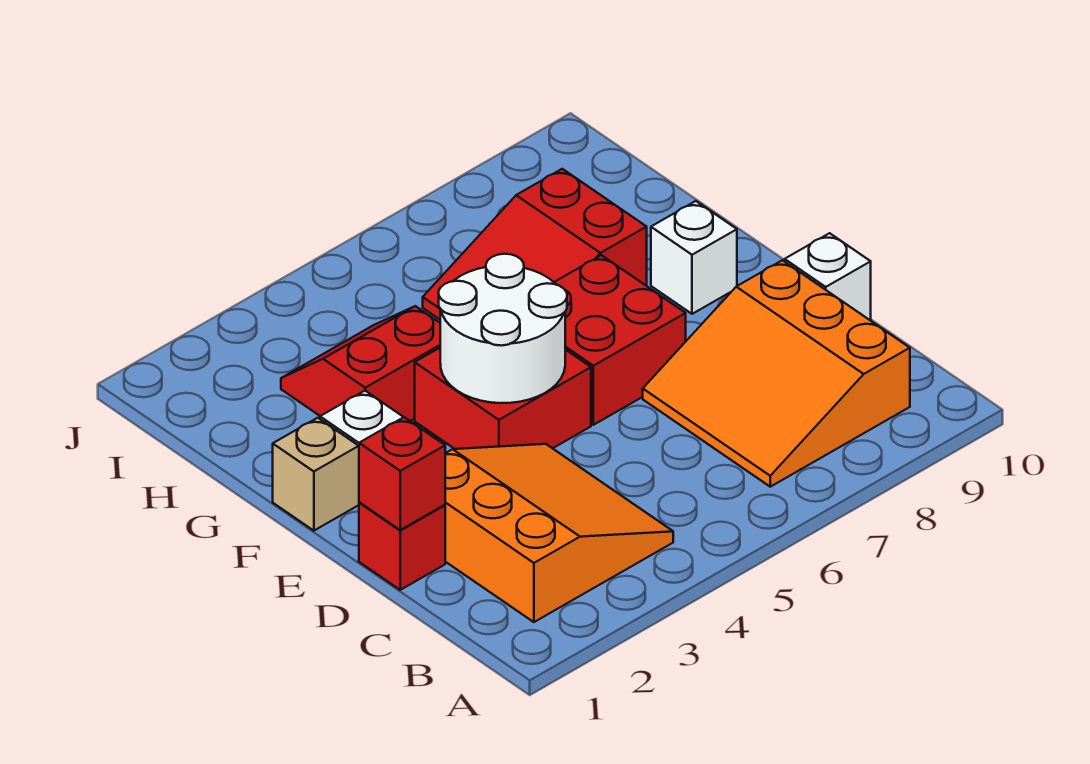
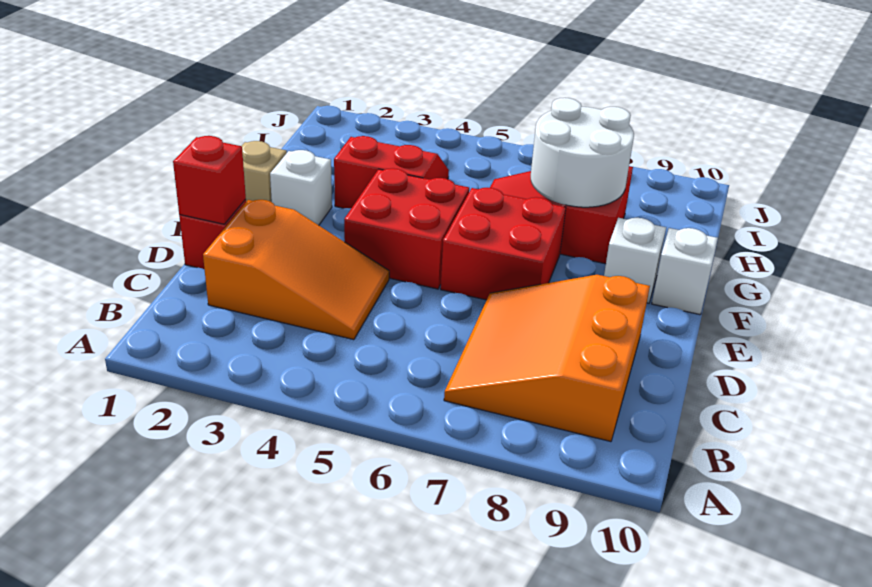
orange slope B2:D4 level 1 top 2 -> orange slope C2:D4 level 1 top 2
white brick D10 level 1 -> white brick F10 level 1
white round brick E4:F5 level 2 -> white round brick G7:H8 level 2

